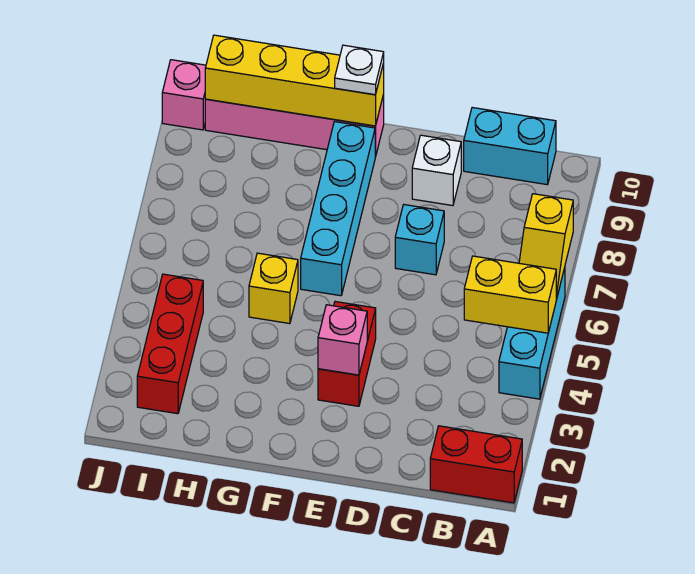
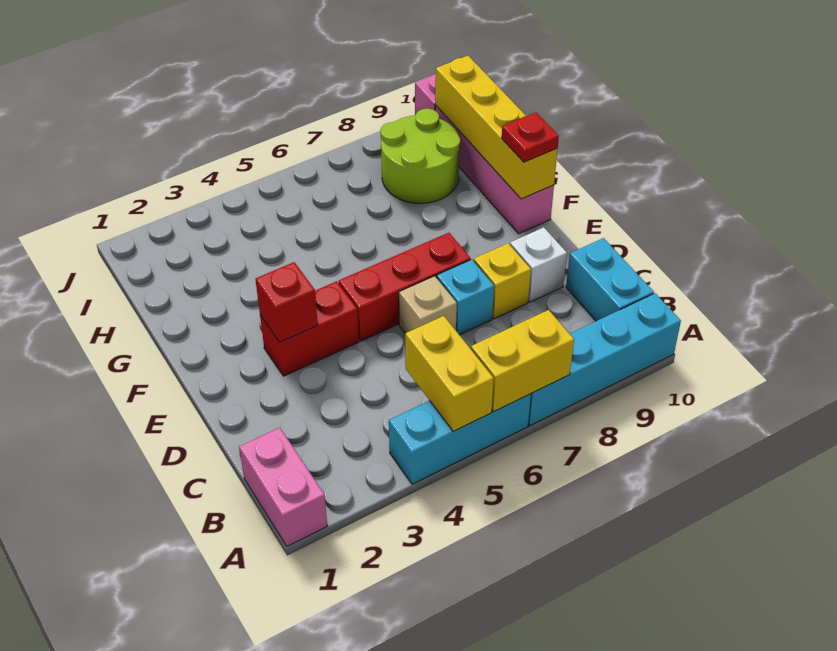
red brick A1:B1 level 1 -> pink brick A1:B1 level 1
yellow slope A6:A7 level 2 top 7 -> yellow brick A6:A7 level 2
none -> tan brick D6 level 1
pink brick E3 level 2 -> red brick E3 level 2
cyan brick F6:F9 level 1 -> cyan brick A7:A10 level 1
white plate F10 level 3 -> red plate F10 level 3
yellow brick G5 level 1 -> yellow brick D8 level 1
none -> lime round brick H8:I9 level 1
red brick I2:I4 level 1 -> red brick E5:E7 level 1

